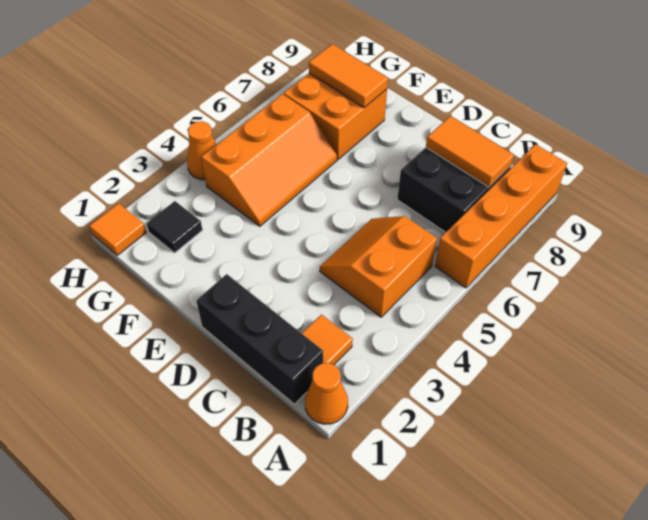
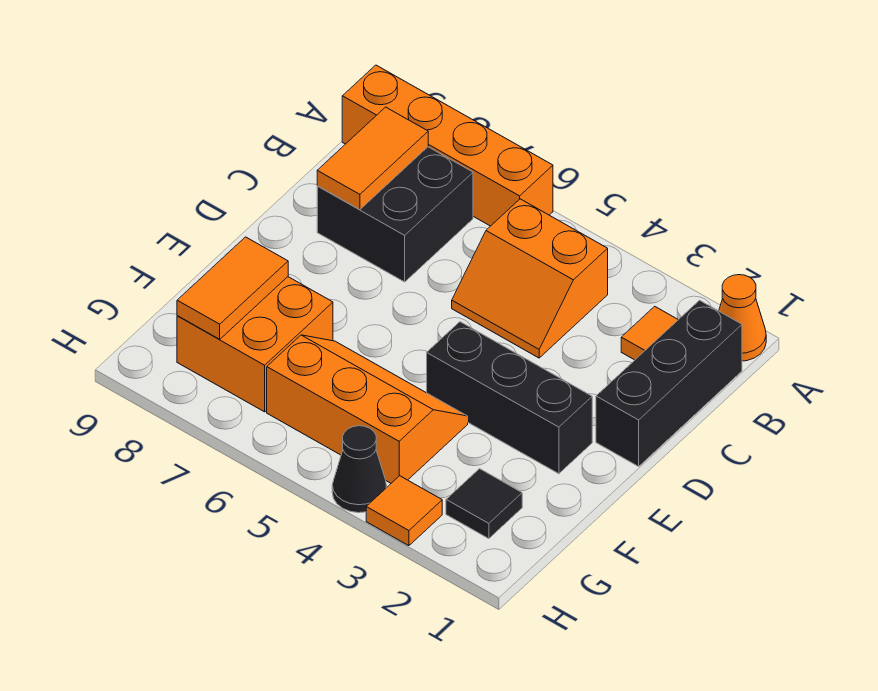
none -> black brick E2:E4 level 1
orange tile H1 level 1 -> orange tile H3 level 1
orange cone H4 level 1 -> black cone H4 level 1

